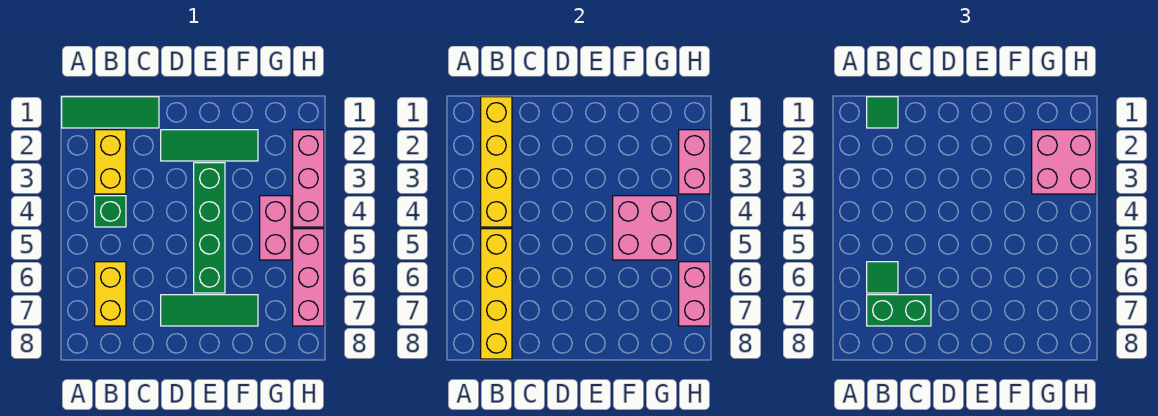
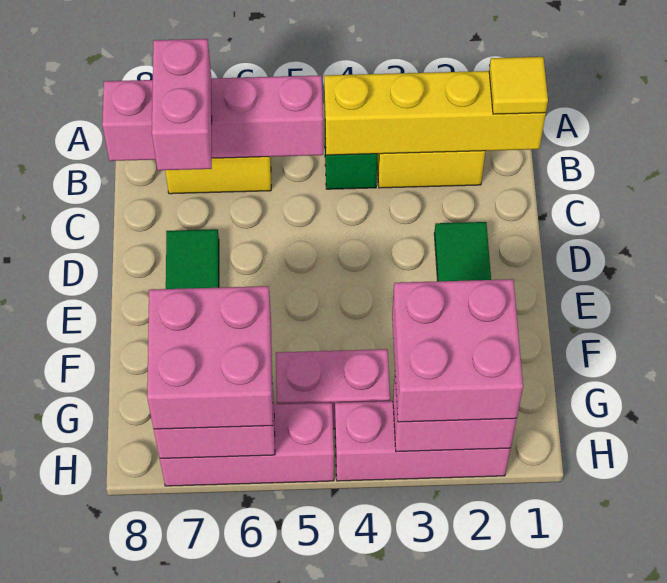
green tile A1:C1 level 1 -> none
green tile B1 level 3 -> yellow tile B1 level 3
yellow brick B5:B8 level 2 -> pink brick B5:B8 level 2
green tile B6 level 3 -> none
green brick B7:C7 level 3 -> pink brick B7:C7 level 3
green brick E3:E6 level 1 -> none
pink brick F4:G5 level 2 -> pink brick G6:H7 level 3

